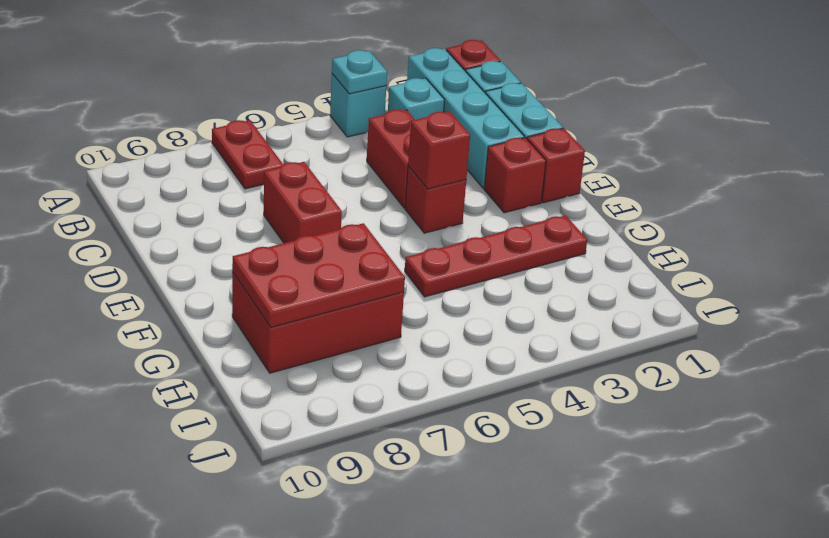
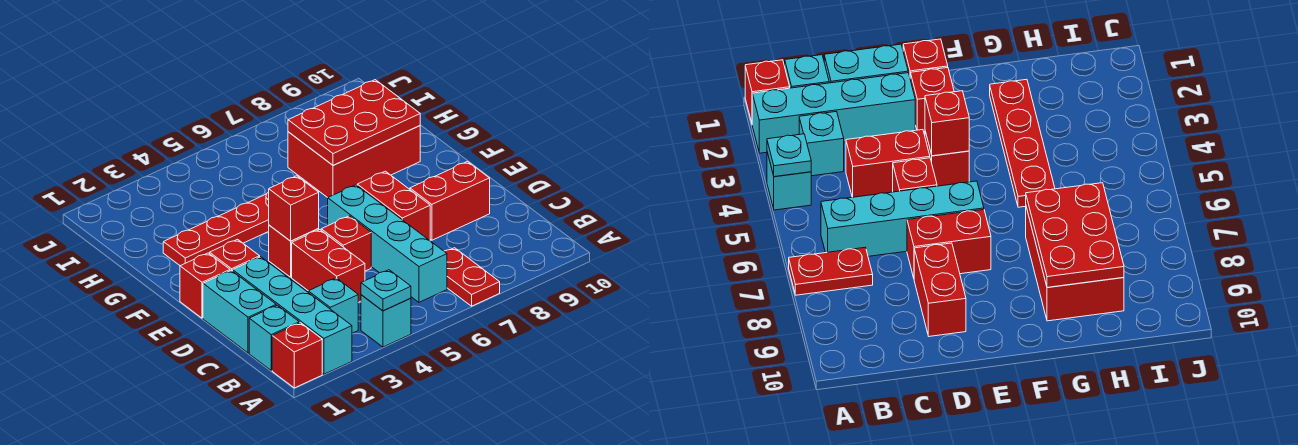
none -> cyan brick B6:E6 level 1
none -> red brick D5 level 1
none -> red brick D8:D9 level 1

